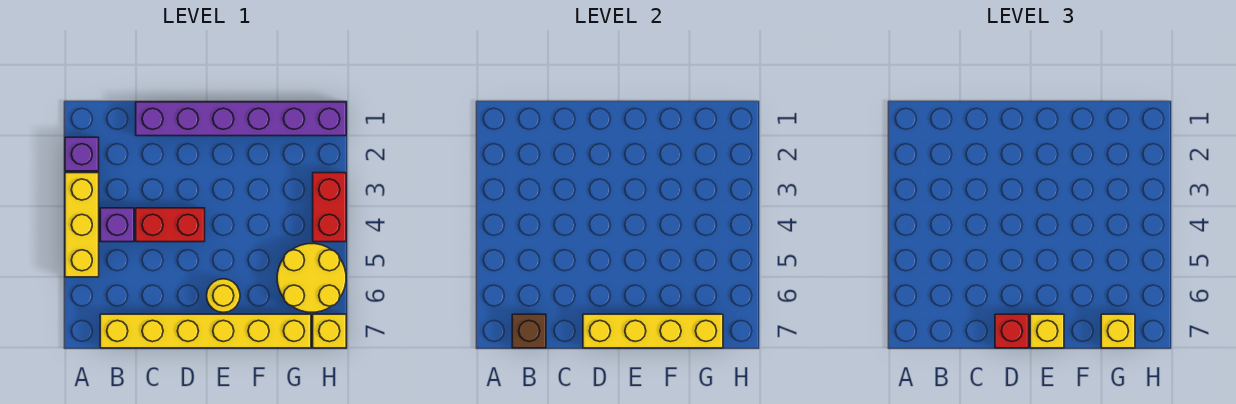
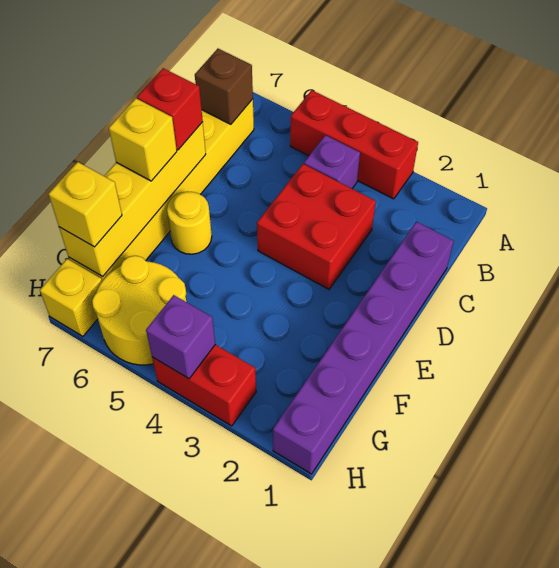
purple brick A2 level 1 -> purple brick H4 level 2
yellow brick A3:A5 level 1 -> red brick A3:A5 level 1
red brick C4:D4 level 1 -> red brick C3:D4 level 1

